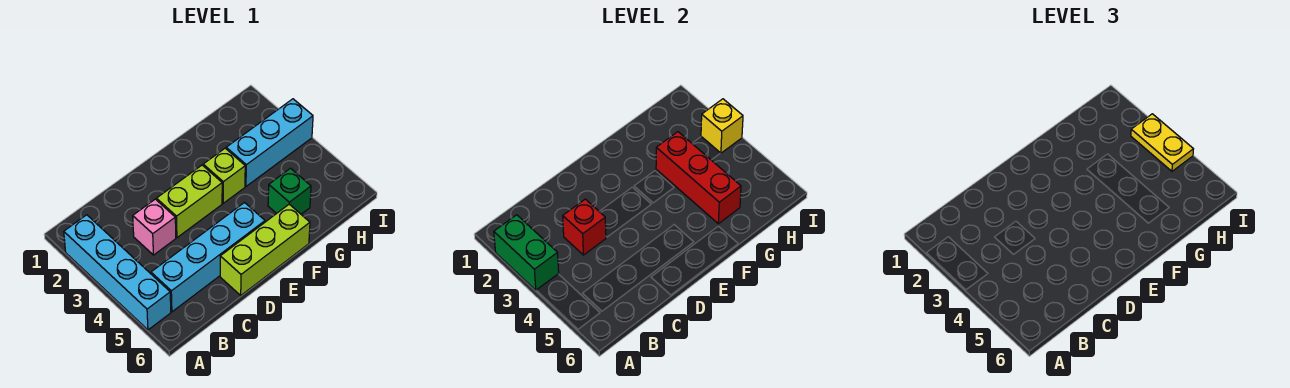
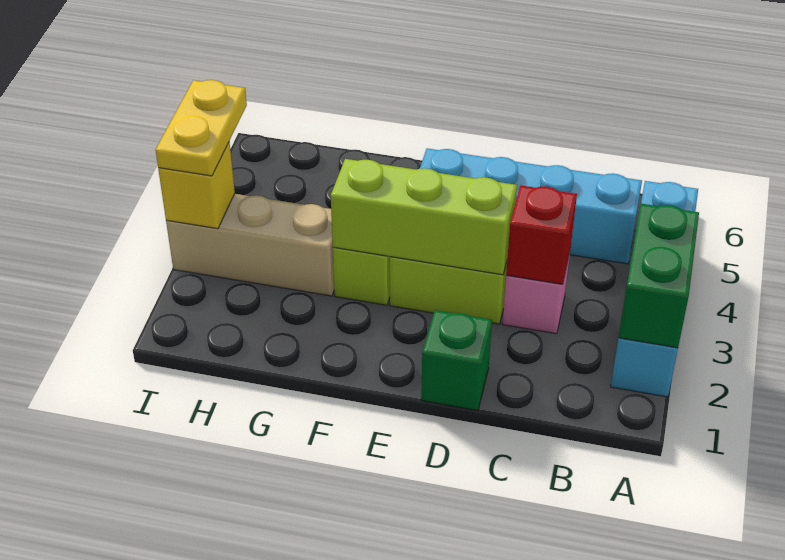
lime brick D6:F6 level 1 -> lime brick D3:F3 level 2
cyan brick G3:I3 level 1 -> tan brick G3:I3 level 1
red brick G3:G5 level 2 -> none
green brick G5 level 1 -> green brick D1 level 1

